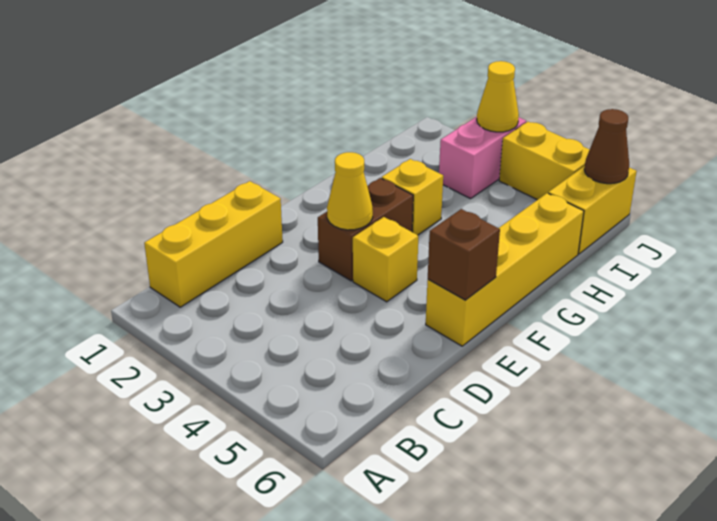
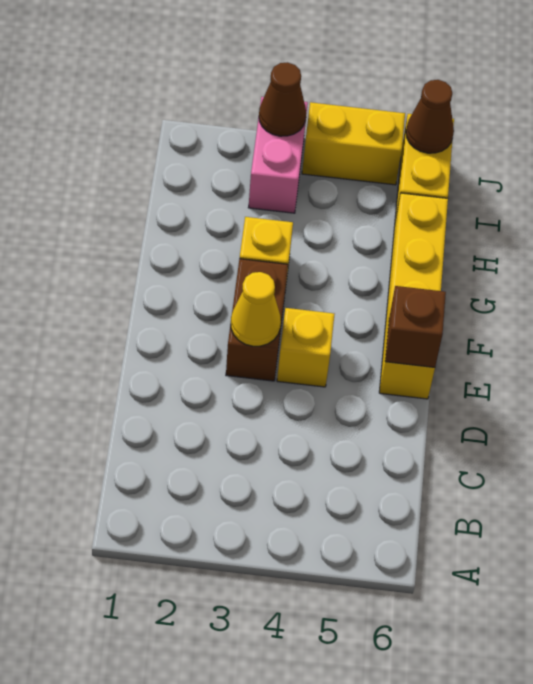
yellow brick B1:D1 level 1 -> none
yellow cone J3 level 2 -> brown cone J3 level 2

